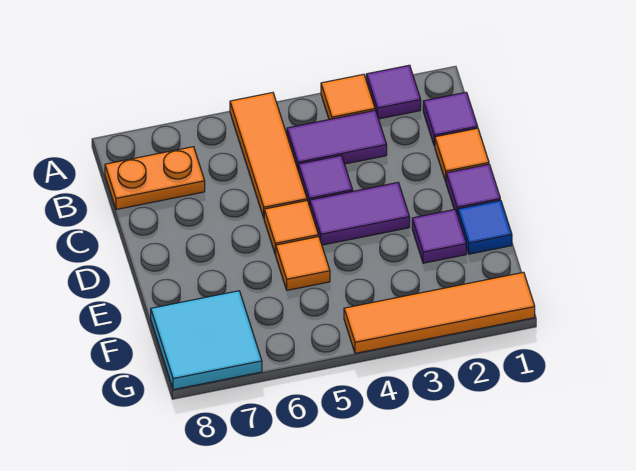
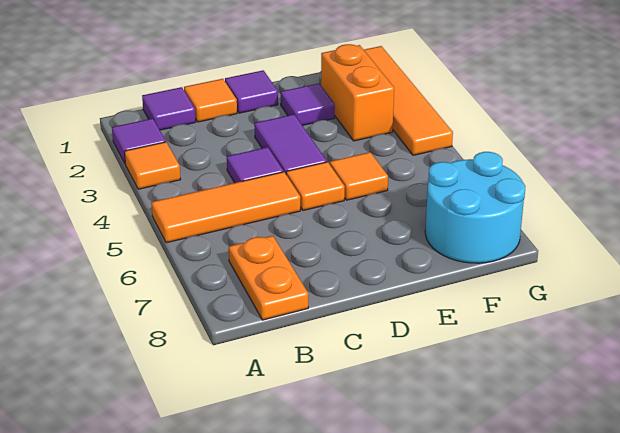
purple tile B3:B4 level 1 -> none
blue tile E1 level 1 -> none
none -> orange brick F2:F3 level 1
cyan tile F7:G8 level 1 -> cyan round brick F7:G8 level 1

